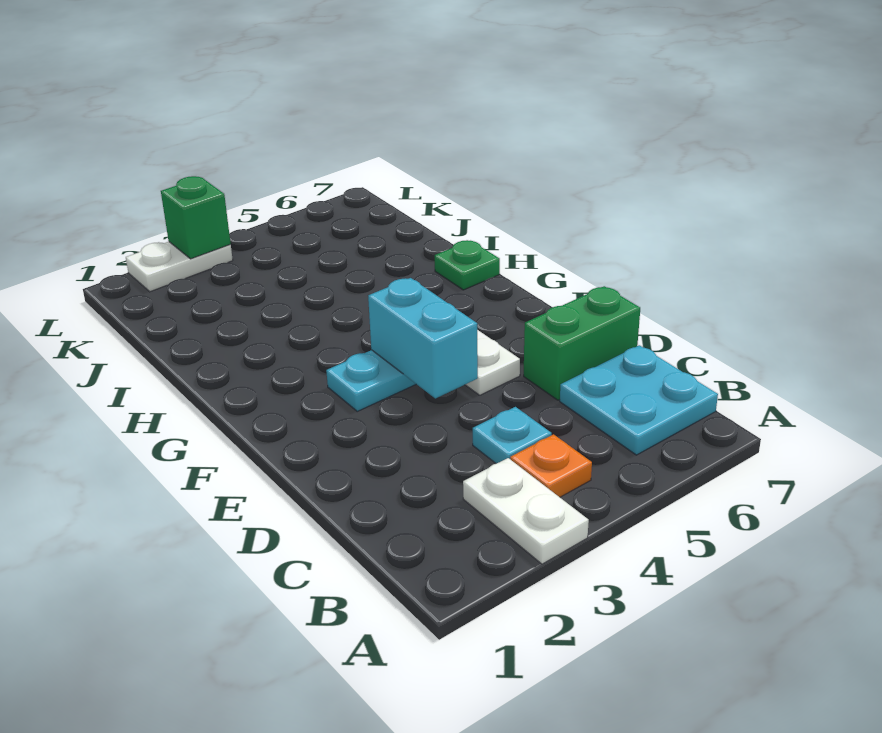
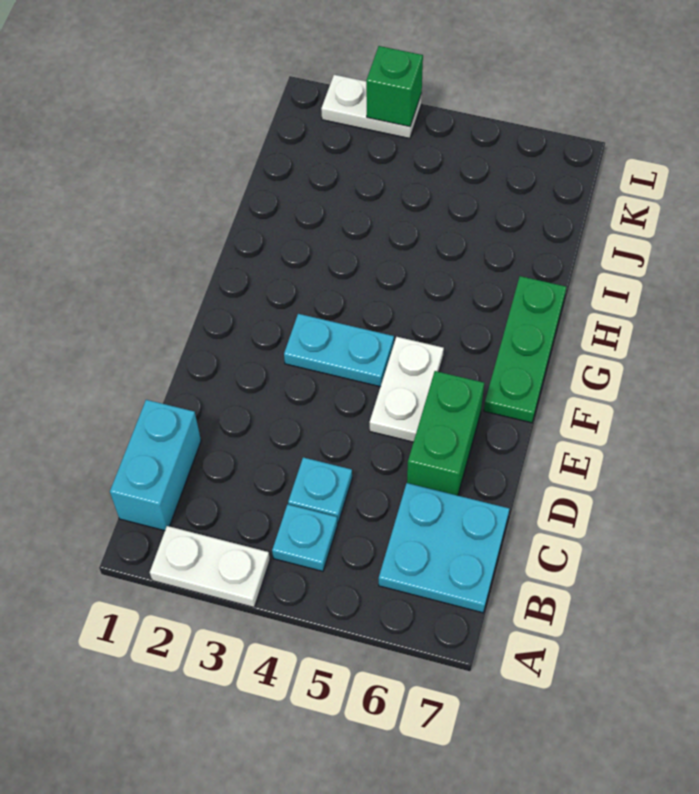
white plate A3:B3 level 1 -> white plate A2:A3 level 1
orange plate B4 level 1 -> cyan plate B4 level 1
green brick D6:D7 level 1 -> green brick D6:E6 level 1
cyan brick E4:F4 level 2 -> cyan brick B1:C1 level 1
green plate H7 level 1 -> green plate F7:H7 level 1

